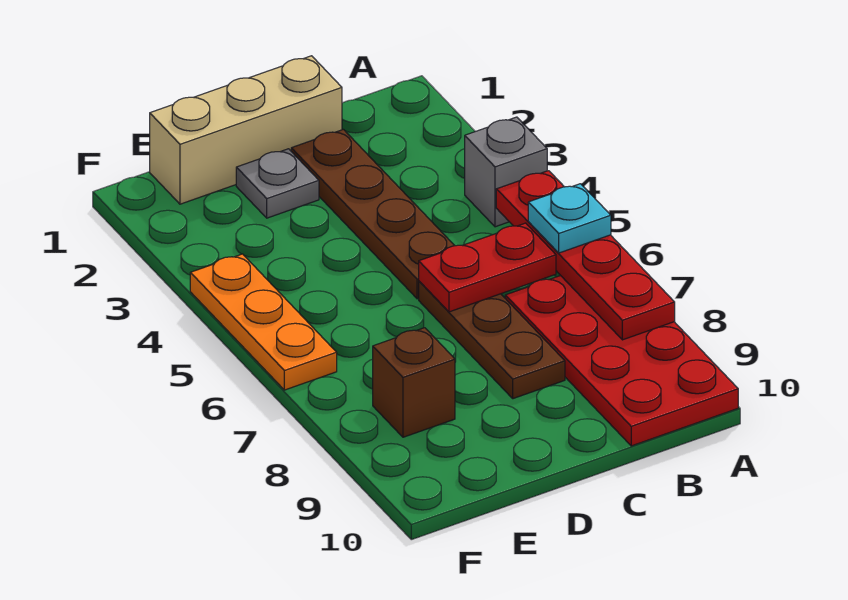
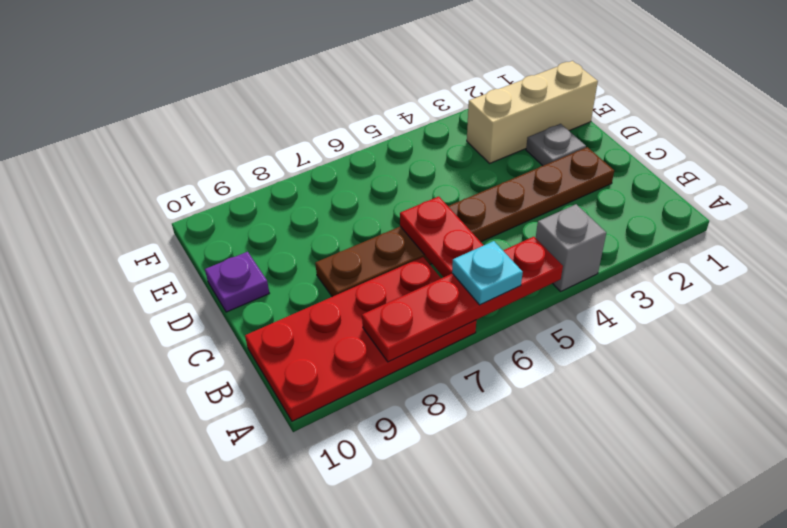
tan brick C1:E1 level 1 -> tan brick E1:E3 level 1
none -> purple plate D10 level 1
brown brick E8 level 1 -> none
orange plate F4:F6 level 1 -> none

